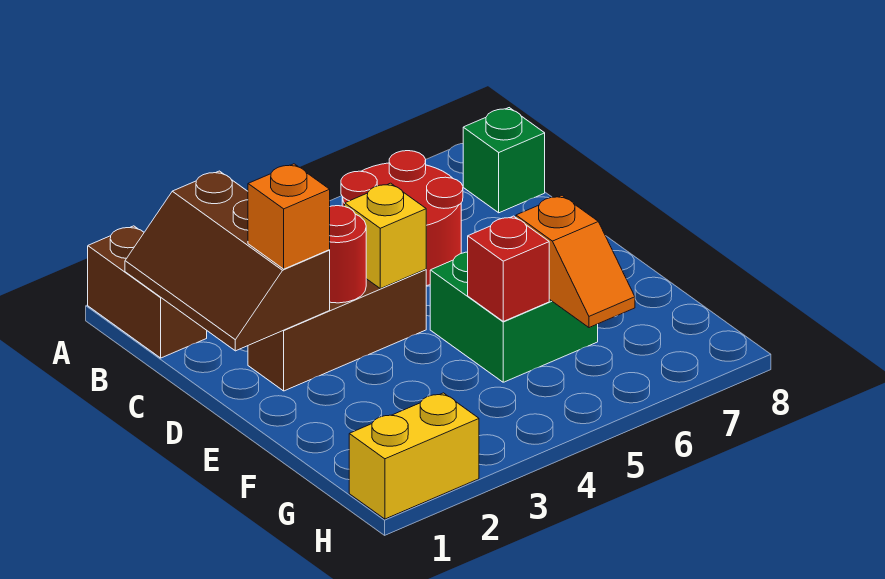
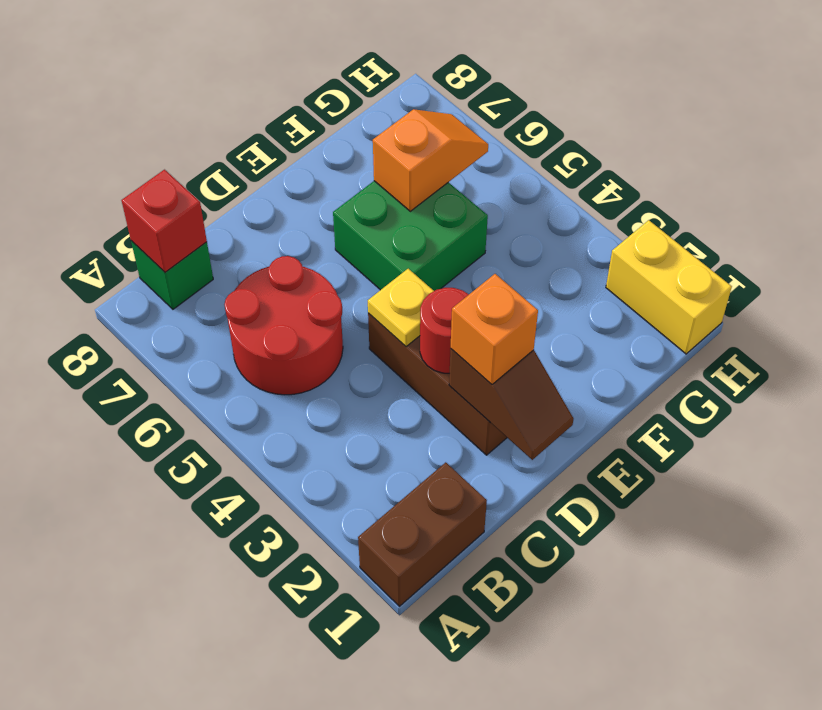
brown slope B1:D2 level 2 top 2 -> brown slope D1:D2 level 2 top 2
yellow brick D4 level 2 -> yellow plate D4 level 2
red brick F5 level 2 -> red brick B8 level 2

